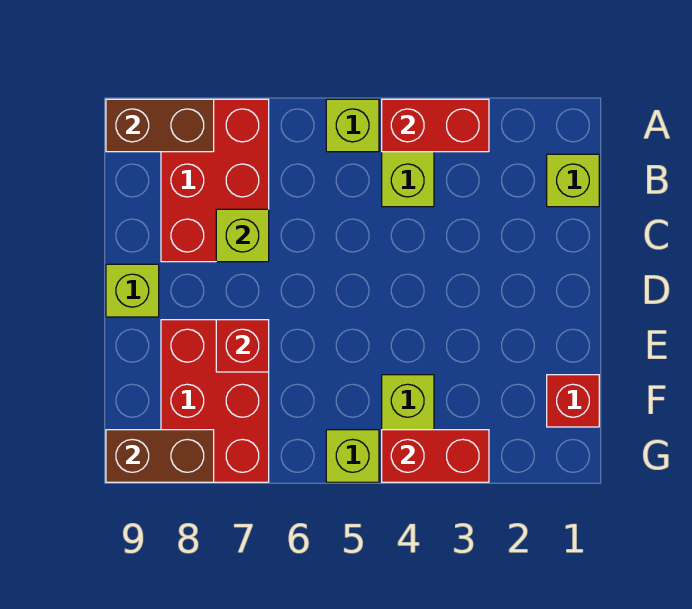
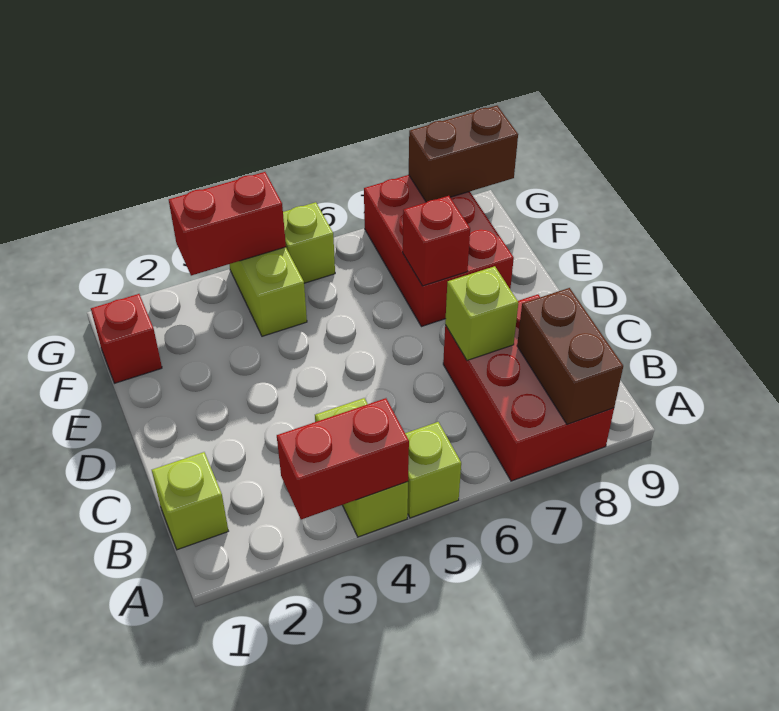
brown brick A8:A9 level 2 -> brown brick A8:B8 level 2
lime brick D9 level 1 -> none

